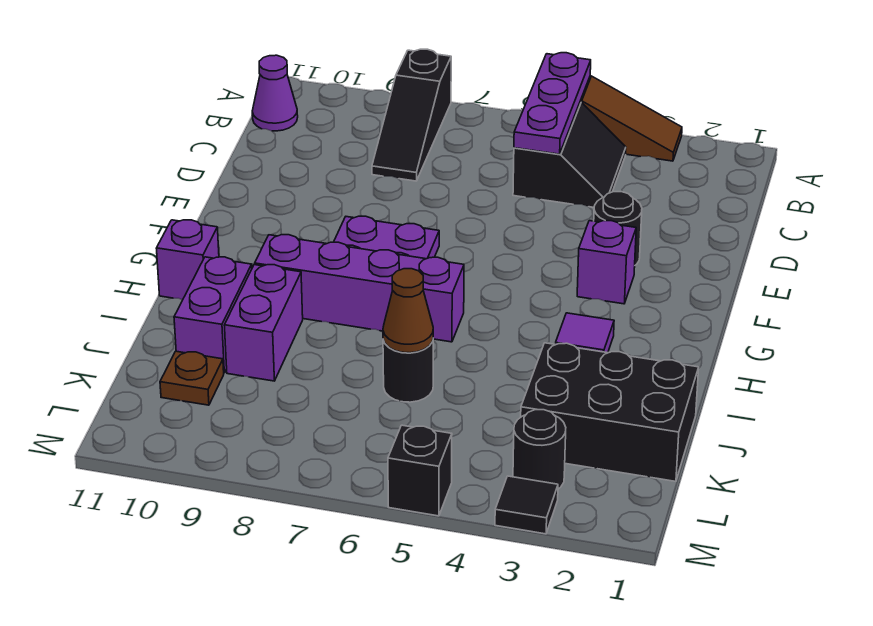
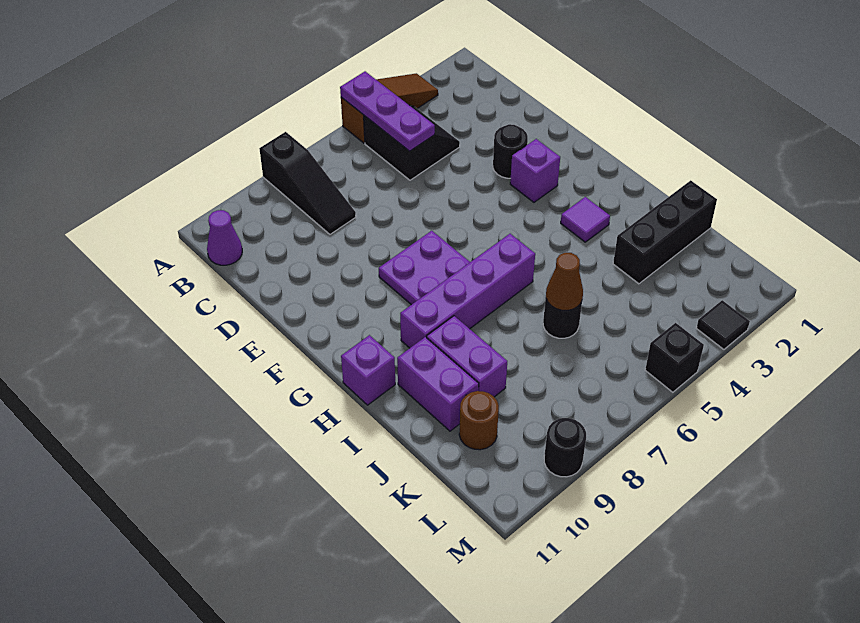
black brick J1:K3 level 1 -> black brick J1:J3 level 1
brown plate K10 level 1 -> brown round brick K10 level 1
black round brick L3 level 1 -> black round brick M9 level 1

